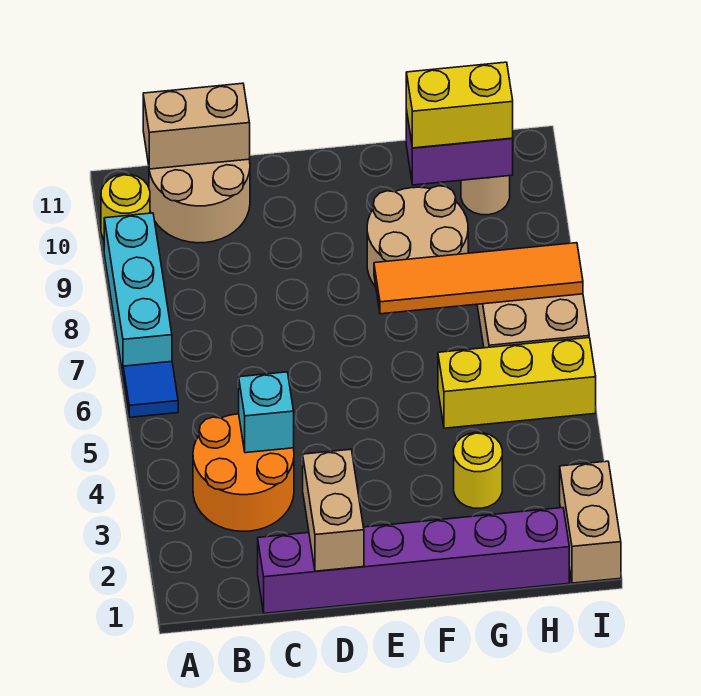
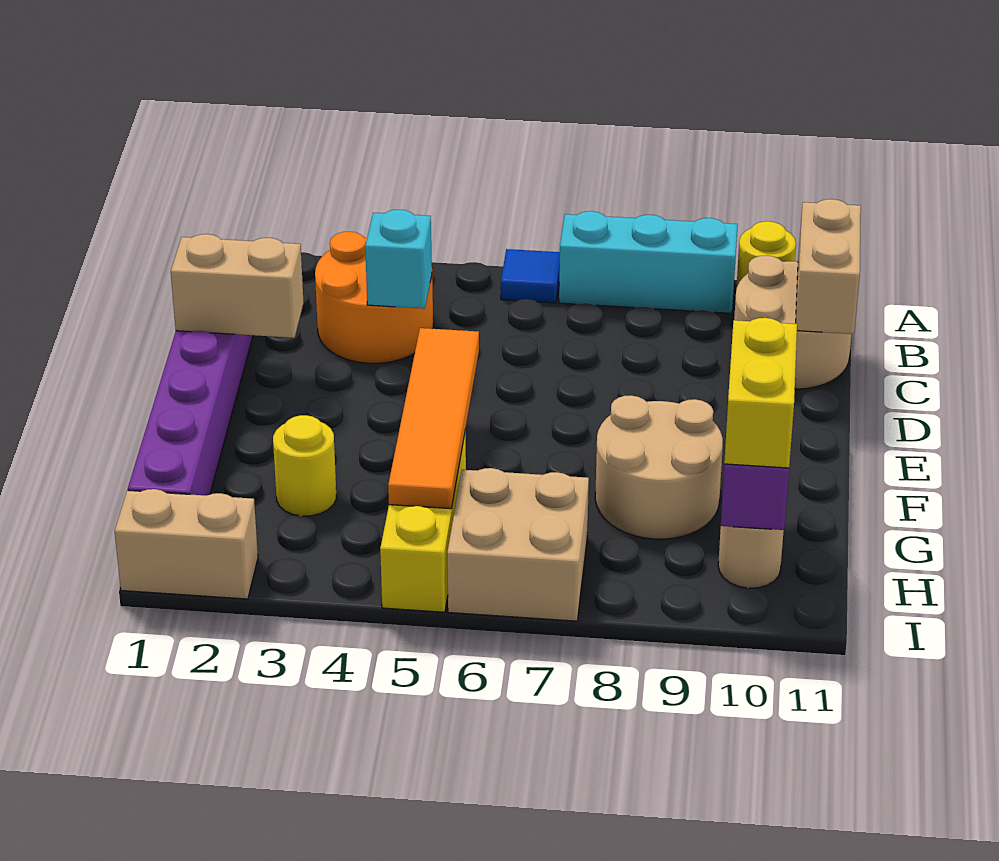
orange tile F7:I7 level 2 -> orange tile E5:H5 level 2

